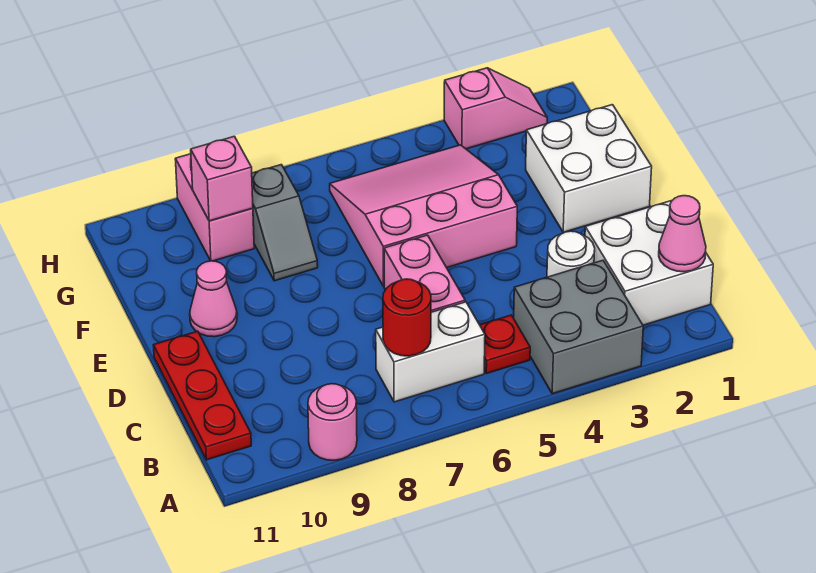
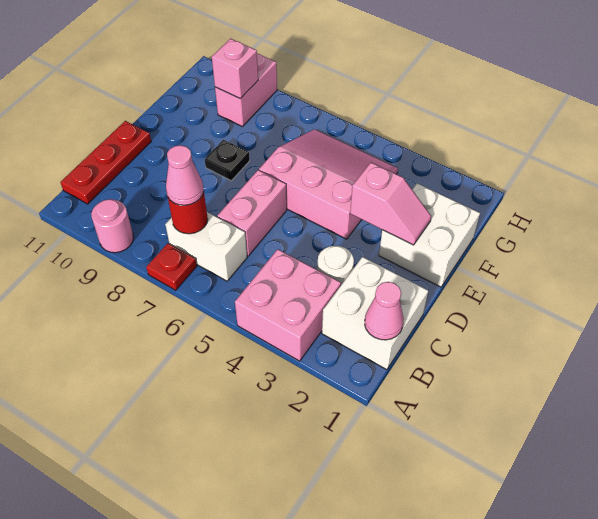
grey brick A3:B4 level 1 -> pink brick A3:B4 level 1
red plate B5 level 1 -> red plate A7 level 1
none -> black plate E8 level 1
pink cone E10 level 1 -> pink cone B7 level 3
grey slope F8:G8 level 1 top G -> none
pink slope H2:H3 level 1 top 3 -> pink slope E2:E3 level 2 top 3

